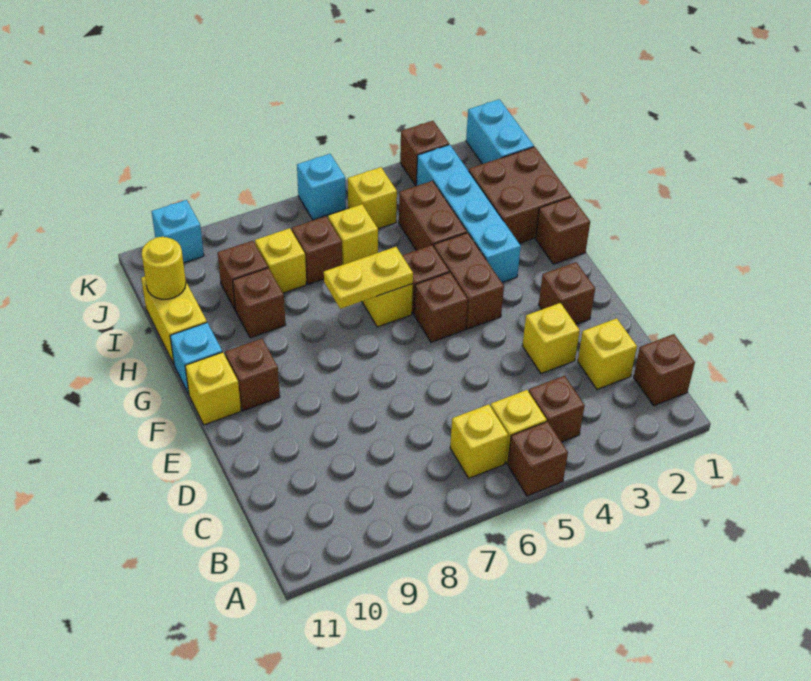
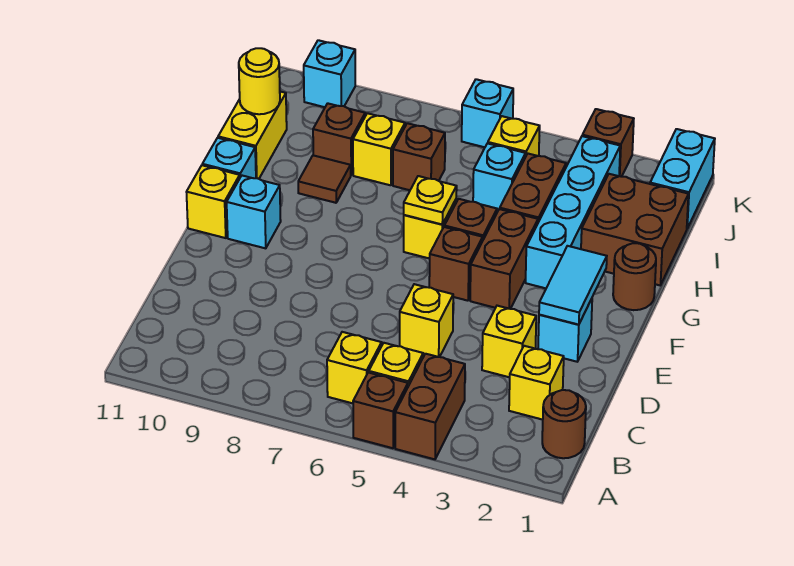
brown brick B1 level 1 -> brown round brick B1 level 1
brown brick B4 level 1 -> brown brick A4:B4 level 1
brown brick E2 level 1 -> cyan brick E2 level 1
none -> cyan tile E2:F2 level 2
brown brick F10 level 1 -> cyan brick F10 level 1
brown brick G1 level 1 -> brown round brick G1 level 1
yellow plate G6:G7 level 2 -> yellow plate G6 level 2
brown brick H9 level 1 -> brown tile H9 level 1
none -> cyan brick I5 level 1
yellow brick I6 level 1 -> yellow brick D5 level 1

